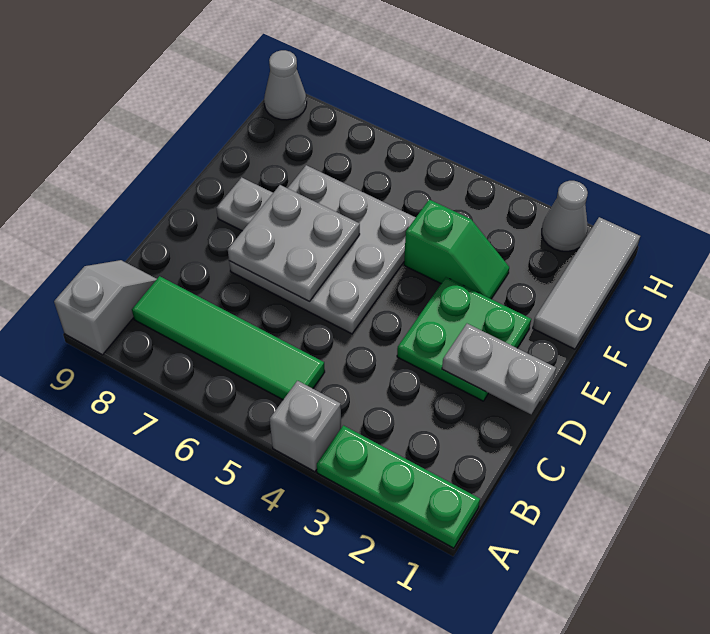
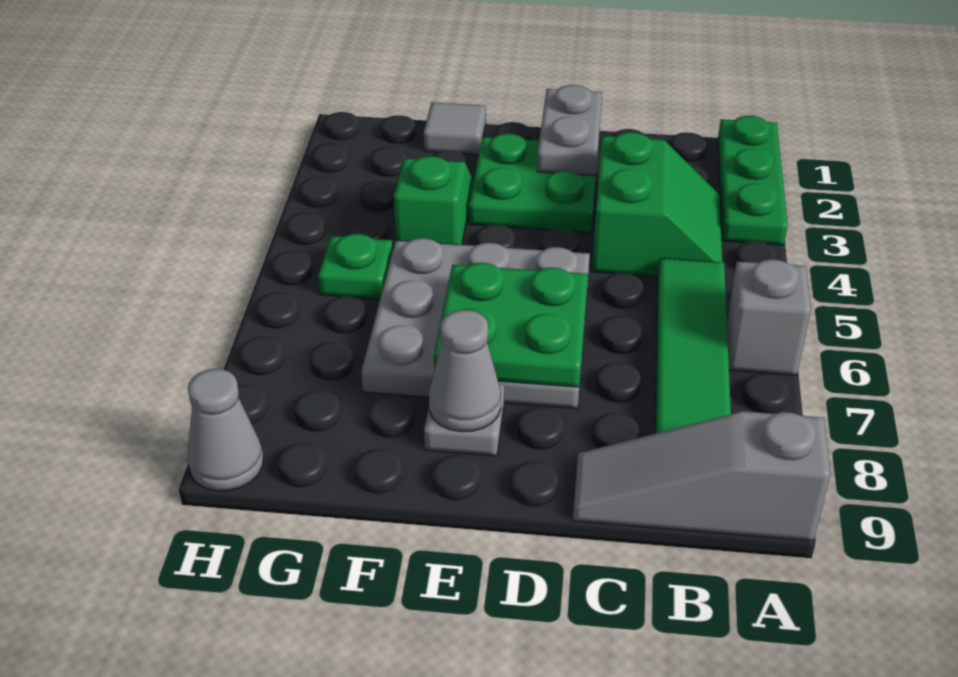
grey brick A4 level 1 -> grey brick A6 level 1
grey slope A9:B9 level 1 top A -> grey slope A9:C9 level 1 top A
none -> green slope B3:C4 level 1 top C
grey plate D6:E7 level 2 -> green plate D6:E7 level 2
grey tile F1:H1 level 1 -> grey tile F1 level 1
none -> green plate G5 level 1
grey cone H2 level 1 -> grey cone E8 level 2

